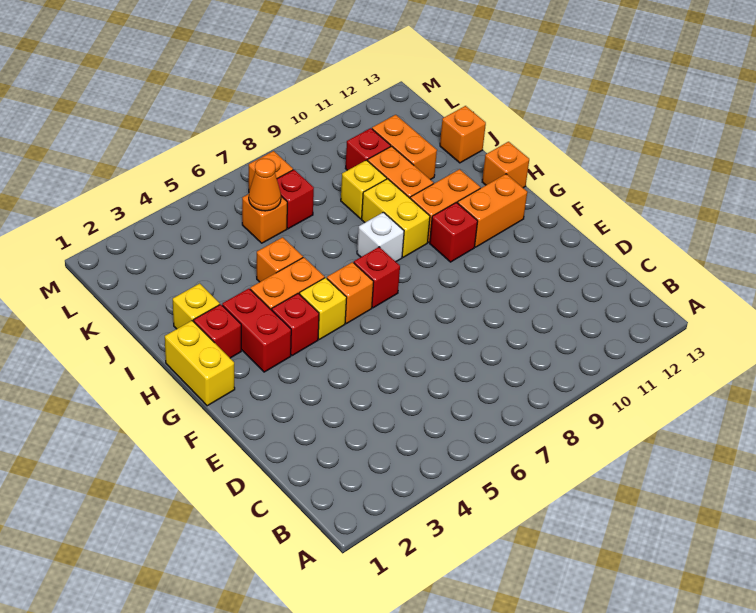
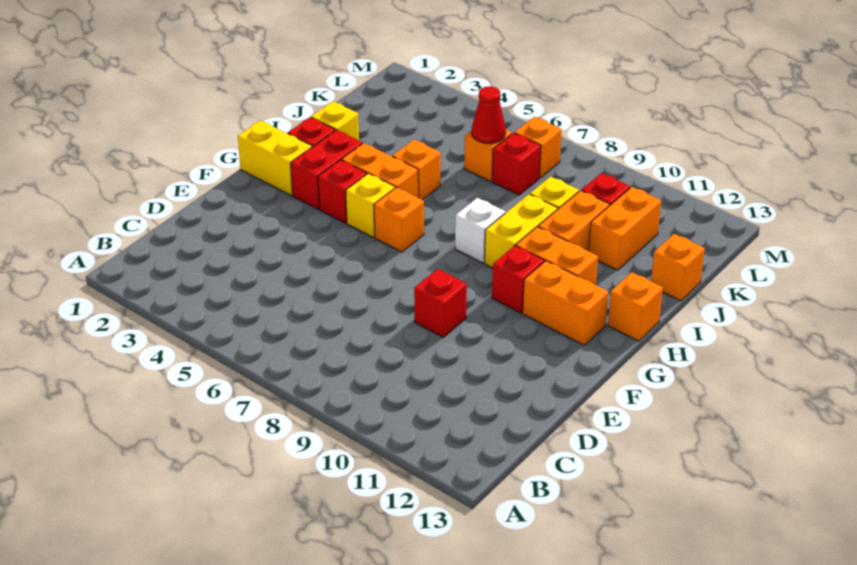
yellow brick G1:H1 level 1 -> yellow brick G1:G2 level 1
red brick G7 level 1 -> red brick E9 level 1
orange cone K6 level 2 -> red cone K6 level 2

